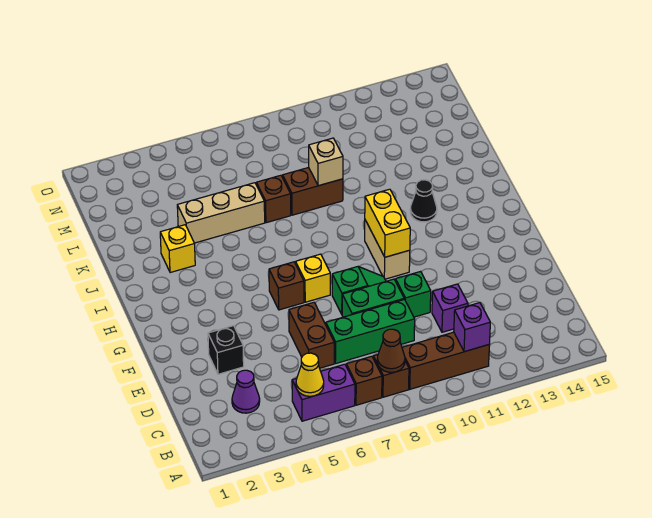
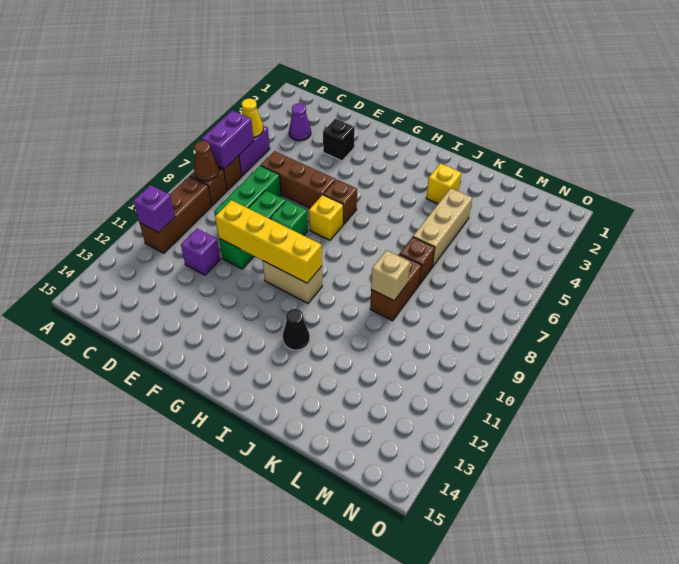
none -> purple brick B6:B7 level 2
brown brick D6:E6 level 1 -> brown brick D6:F6 level 1
yellow brick G10:H10 level 2 -> yellow brick E10:H10 level 2

